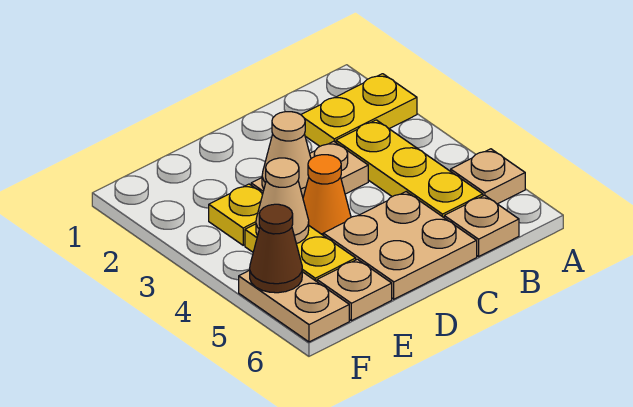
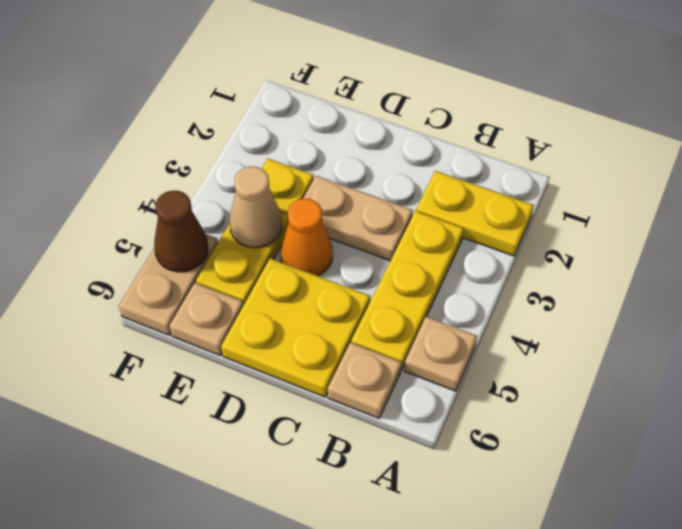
tan plate C5:D6 level 1 -> yellow plate C5:D6 level 1
tan cone D3 level 2 -> none

